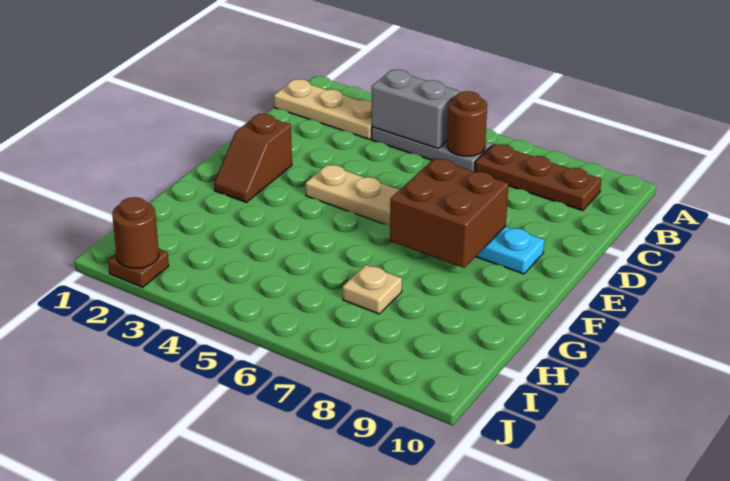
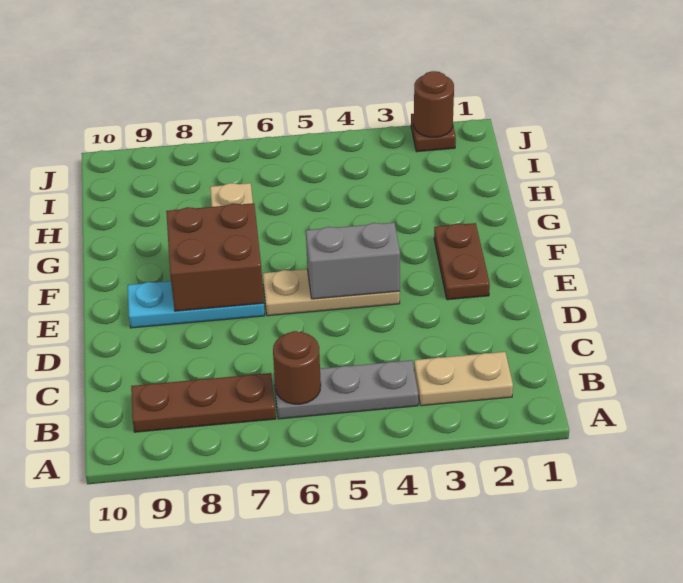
tan plate B1:B3 level 1 -> tan plate B2:B3 level 1
grey brick B4:B5 level 2 -> grey brick E4:E5 level 2
brown slope E2:F2 level 1 top E -> brown plate E2:F2 level 1

